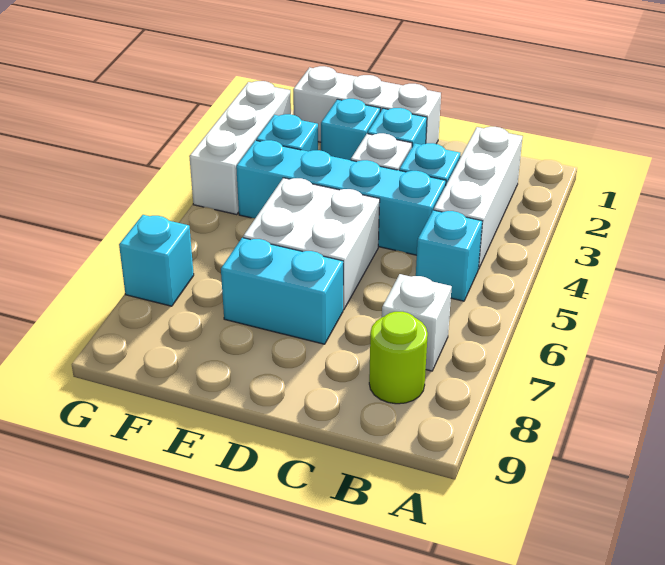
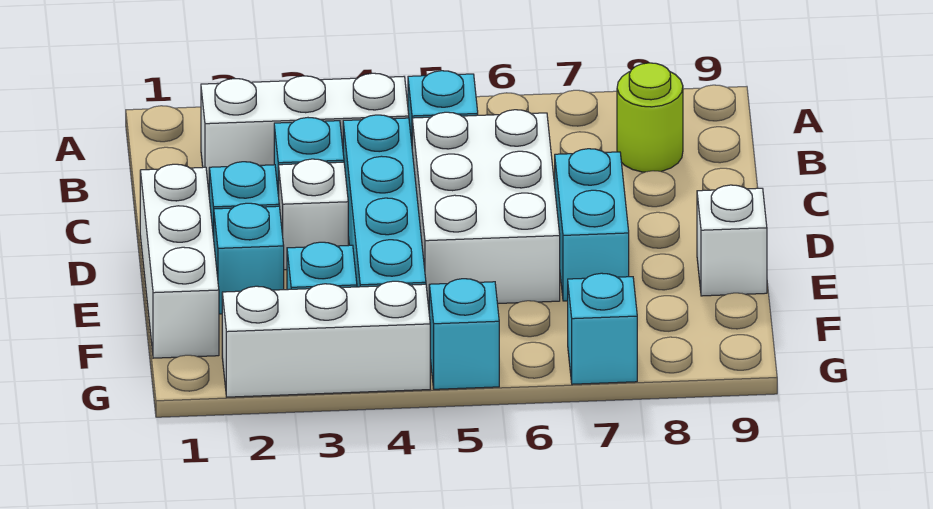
white brick B7 level 1 -> white brick E9 level 1
white brick D5:E6 level 1 -> white brick C5:E6 level 1
none -> cyan brick G5 level 1

